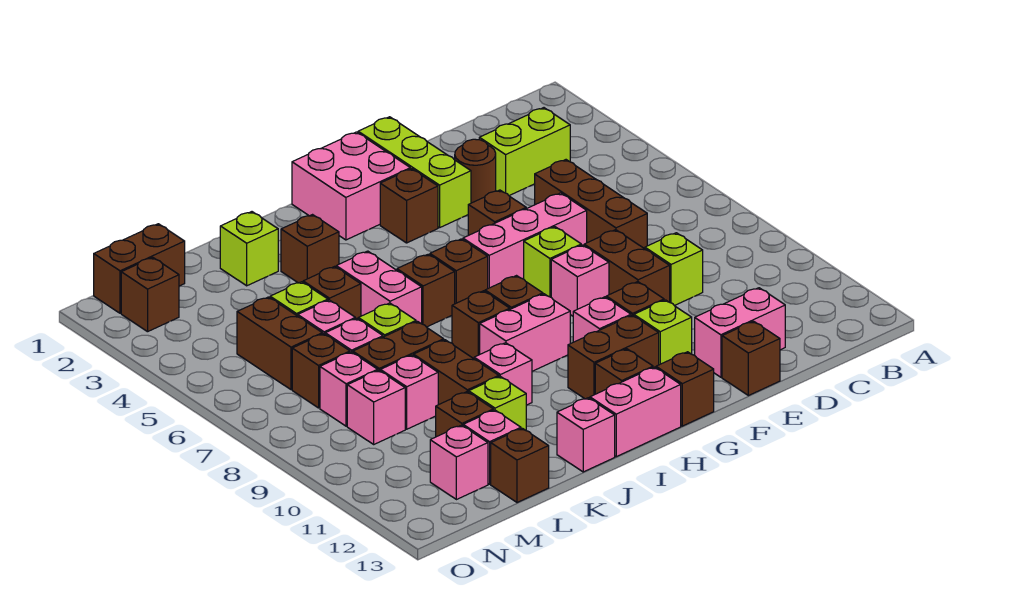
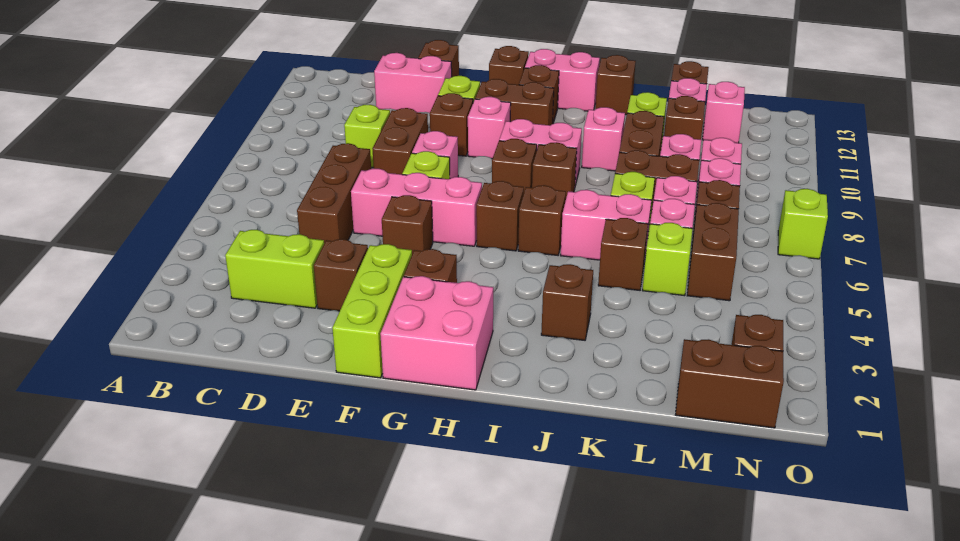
brown round brick E3 level 1 -> brown brick E3 level 1
pink brick J5:J6 level 1 -> pink brick J6:K6 level 1
pink brick J13 level 1 -> brown brick J13 level 1
lime brick K2 level 1 -> lime brick O7 level 1

